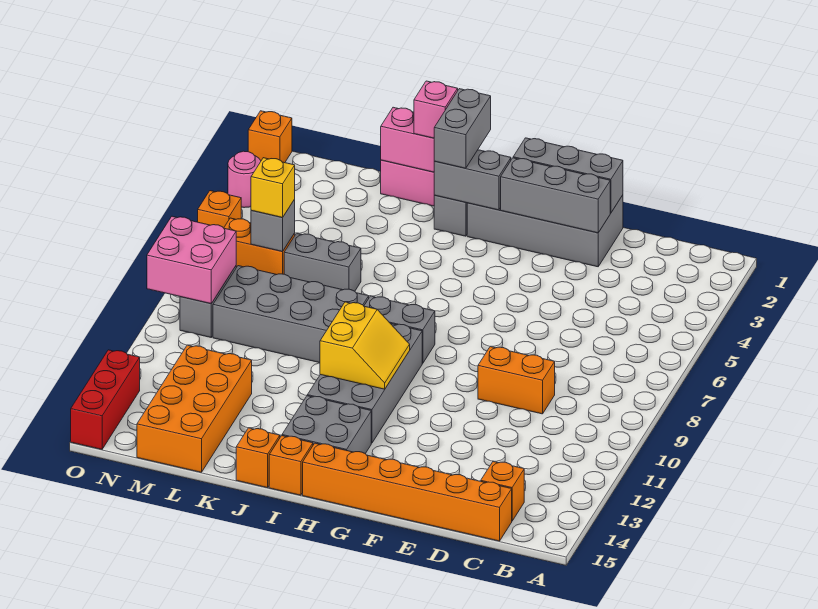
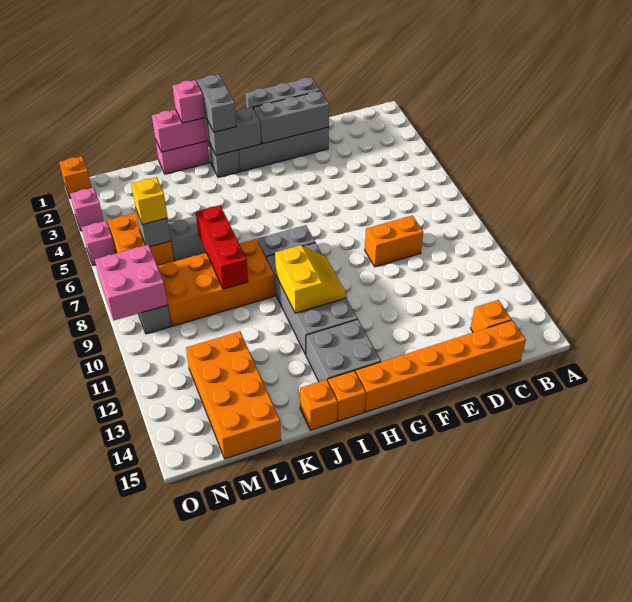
grey brick J8:M9 level 1 -> orange brick J8:M9 level 1
orange brick M6:N6 level 1 -> orange brick M5:N6 level 1
pink round brick O3 level 1 -> pink brick O3 level 1
orange brick O5 level 1 -> pink brick O5 level 1
red brick O13:O15 level 1 -> red brick K7:K9 level 2

